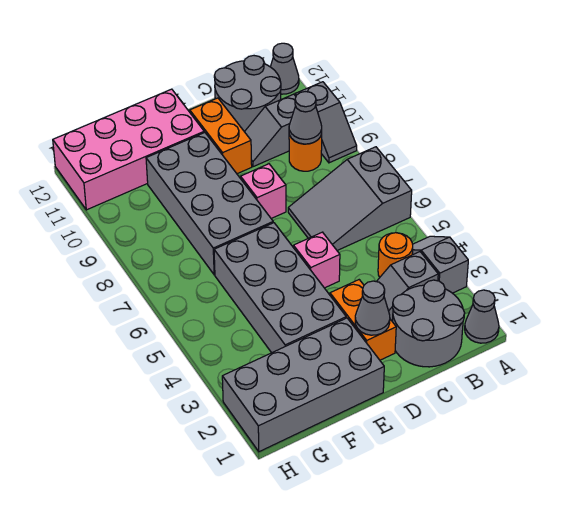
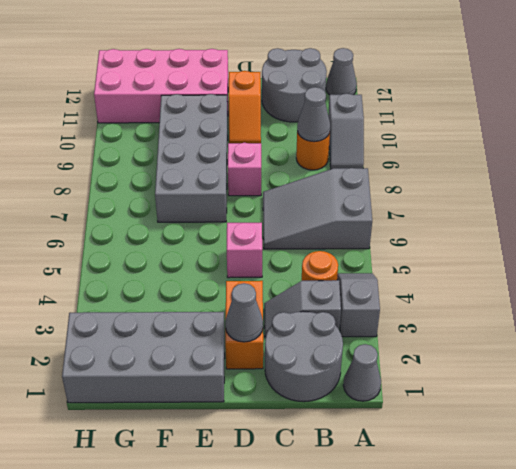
grey slope B10:C10 level 1 top B -> none
orange brick D10:D11 level 1 -> orange slope D10:D11 level 1 top 11
grey brick E3:F6 level 1 -> none

